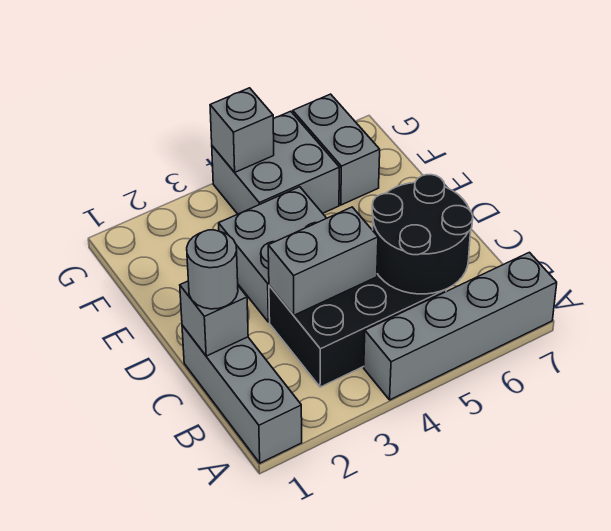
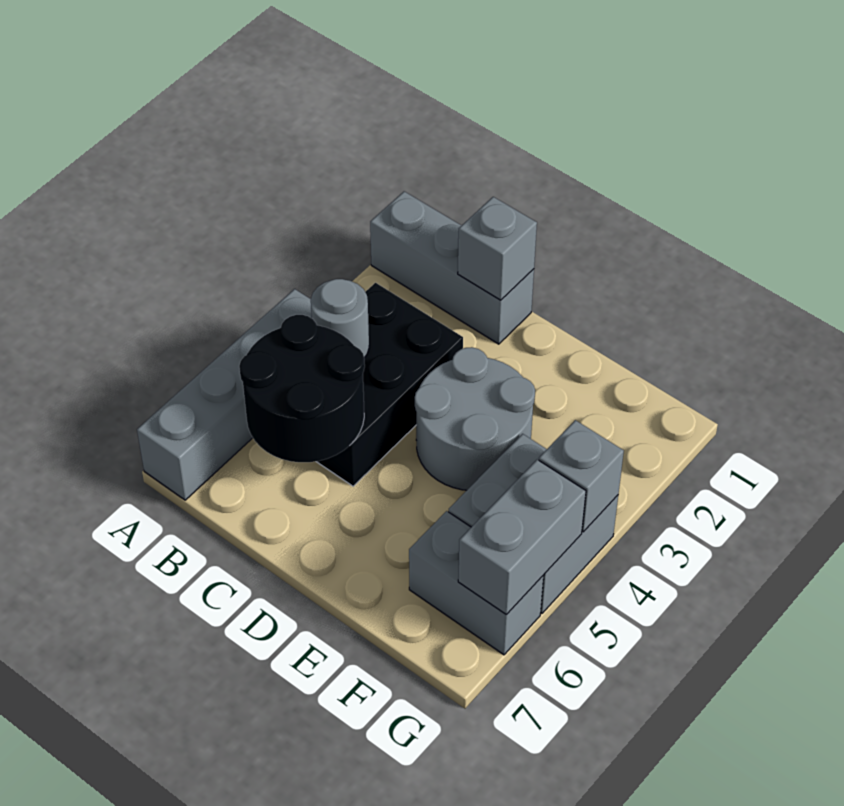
grey round brick C1 level 3 -> grey round brick B4 level 2
grey brick C3:C4 level 2 -> grey brick G5:G6 level 2
grey brick D3:E4 level 1 -> grey round brick D3:E4 level 1

